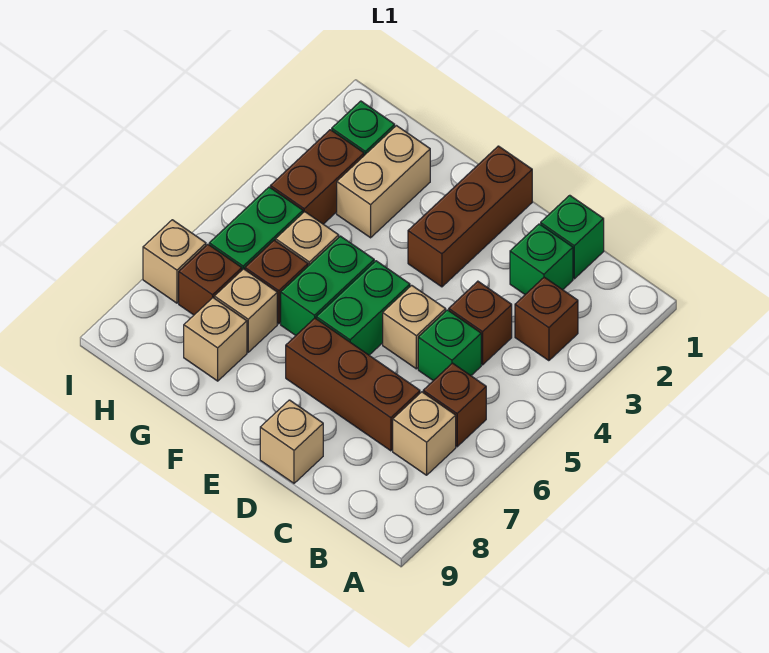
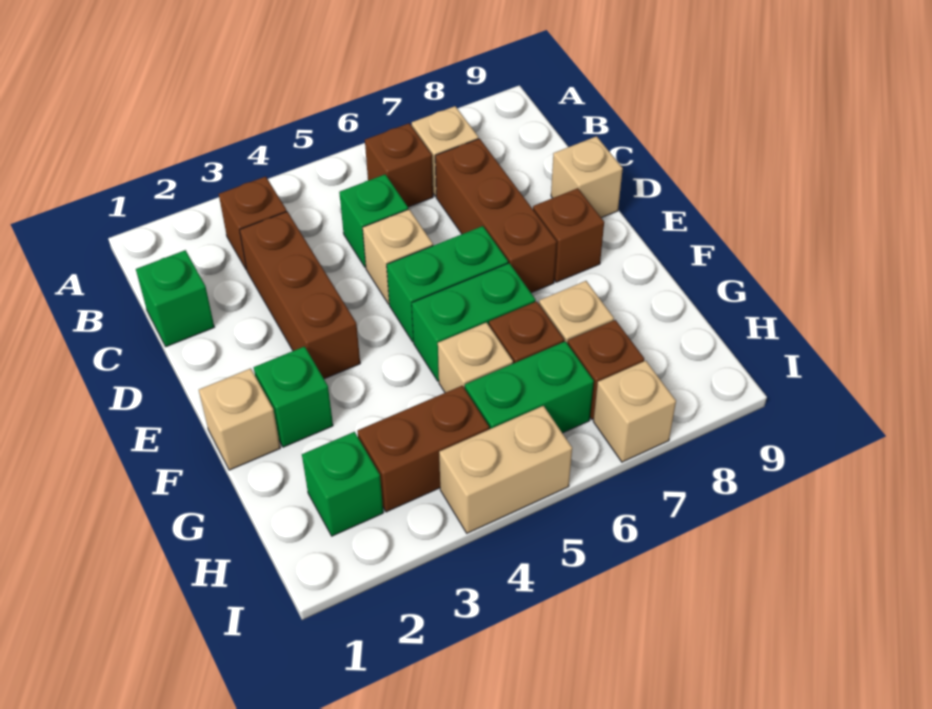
green brick C2 level 1 -> green brick F2 level 1
brown brick C4 level 1 -> brown brick E8 level 1
brown brick E1:E3 level 1 -> brown brick C3:E3 level 1
tan brick G2:G3 level 1 -> tan brick I4:I5 level 1
tan brick G8 level 1 -> tan brick F1 level 1

